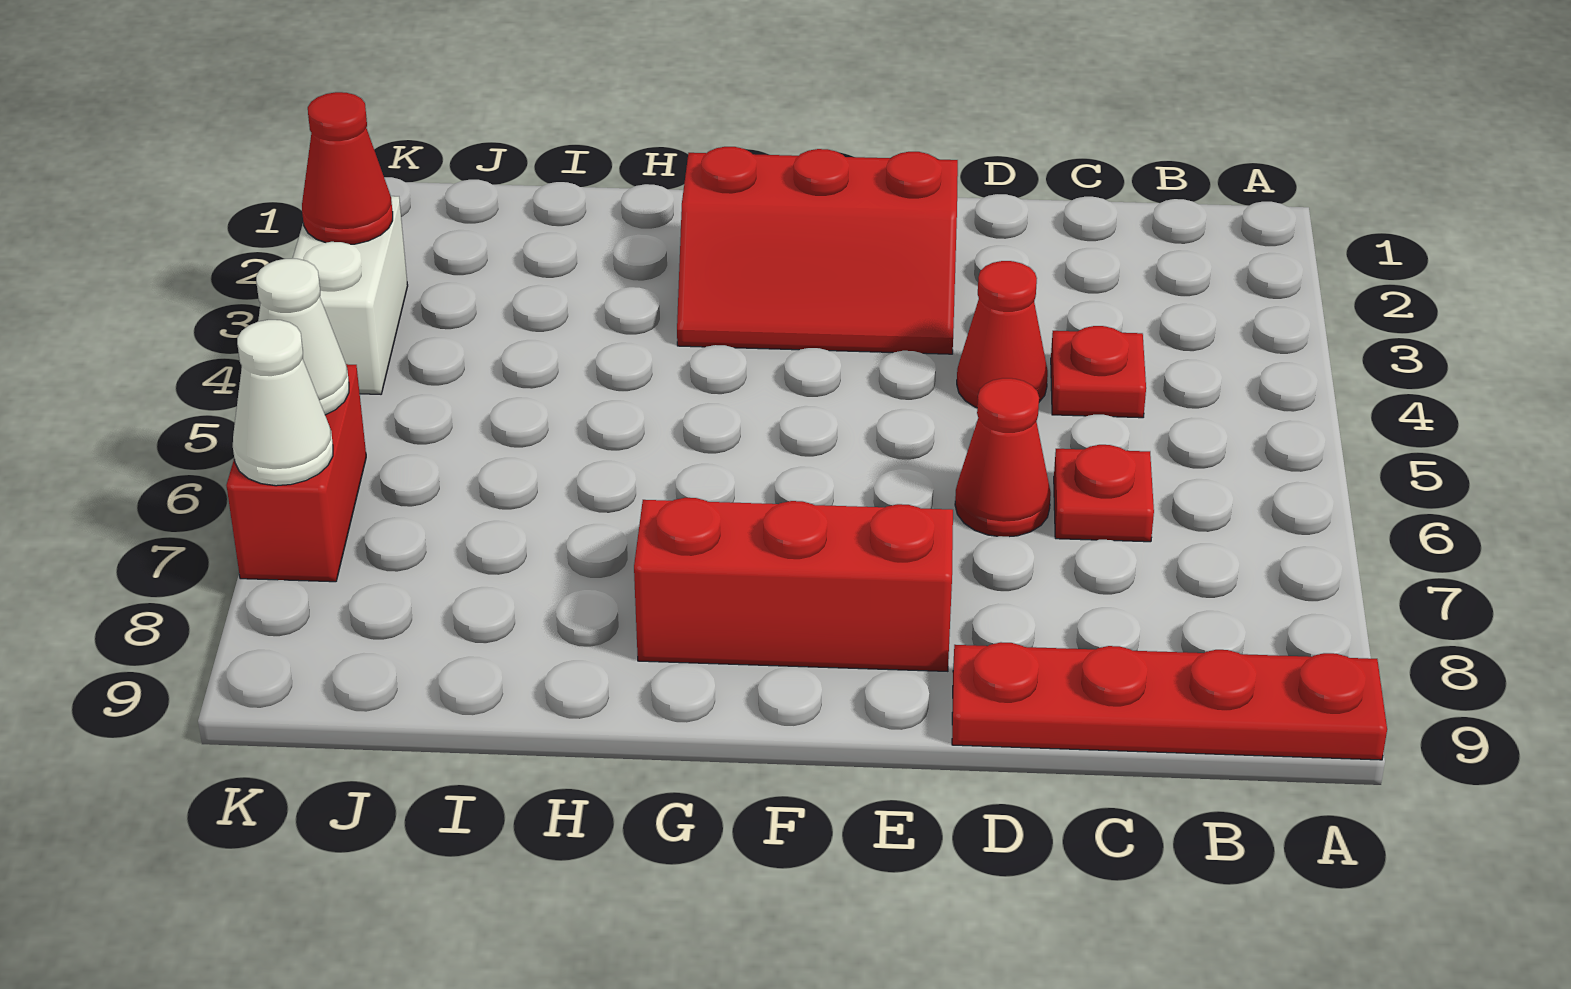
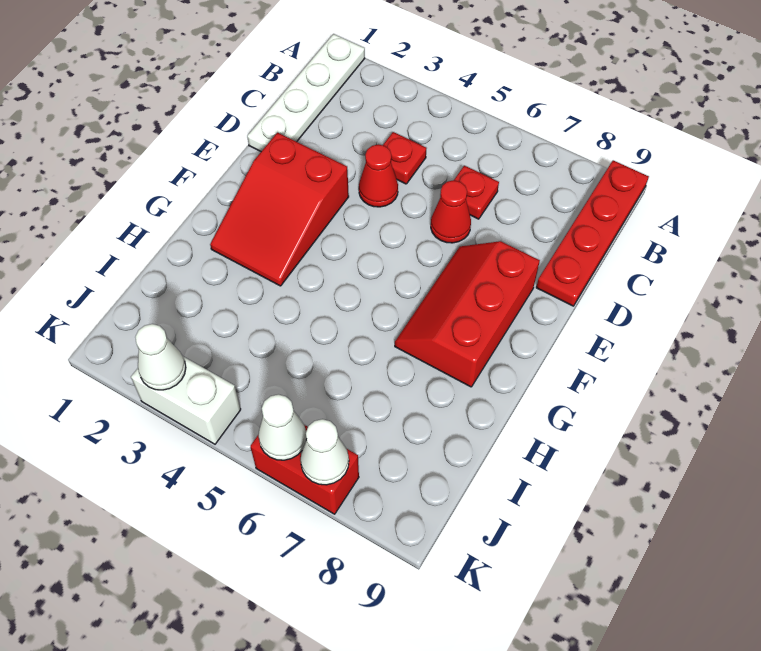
none -> white plate A1:D1 level 1
red slope E2:G3 level 1 top 2 -> red slope E2:G3 level 1 top E
red cone K3 level 2 -> white cone K3 level 2

